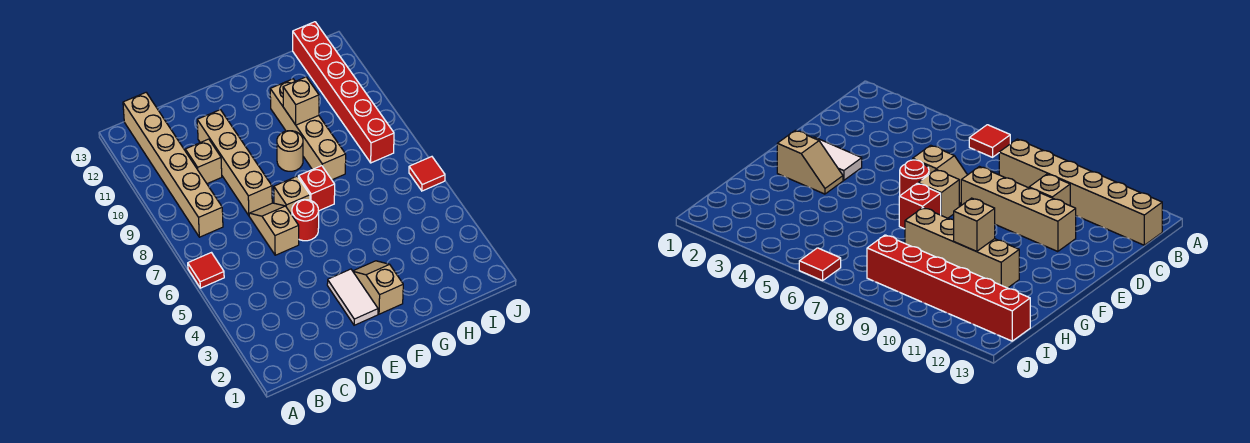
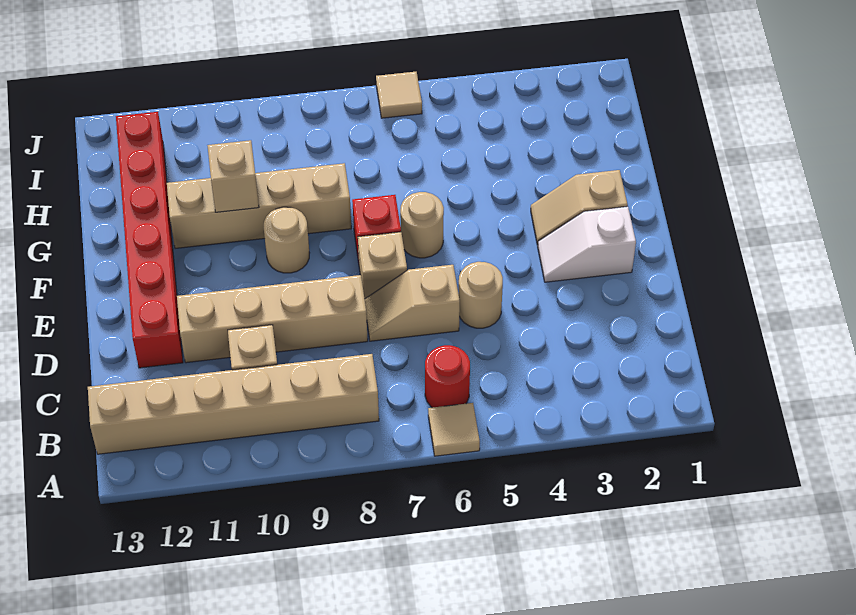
red tile A6 level 1 -> tan tile A6 level 1
none -> tan round brick D5 level 1
white tile E2:E3 level 1 -> white slope E2:E3 level 1 top 2
red round brick E6 level 1 -> red round brick B6 level 1
none -> tan round brick F6 level 1
red brick I8:I13 level 1 -> red brick D12:I12 level 1
red tile J6 level 1 -> tan tile J6 level 1

